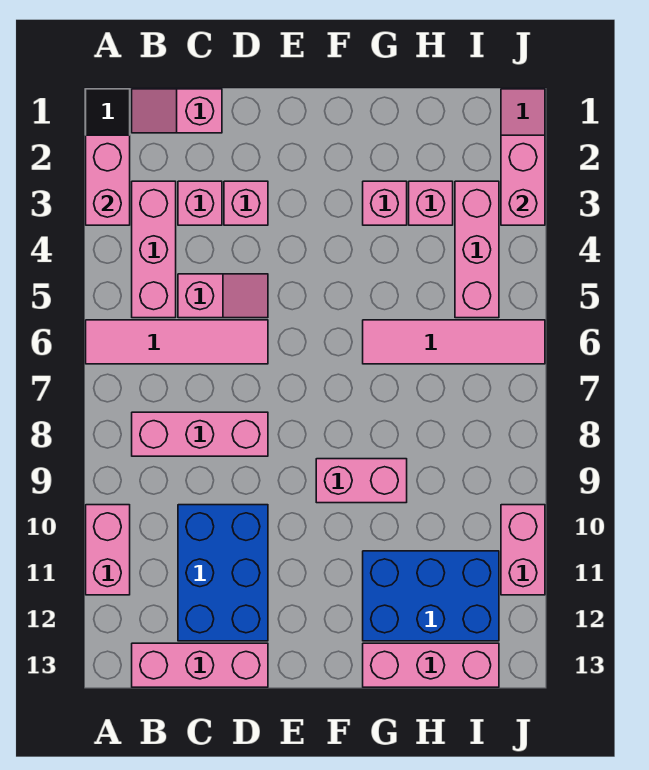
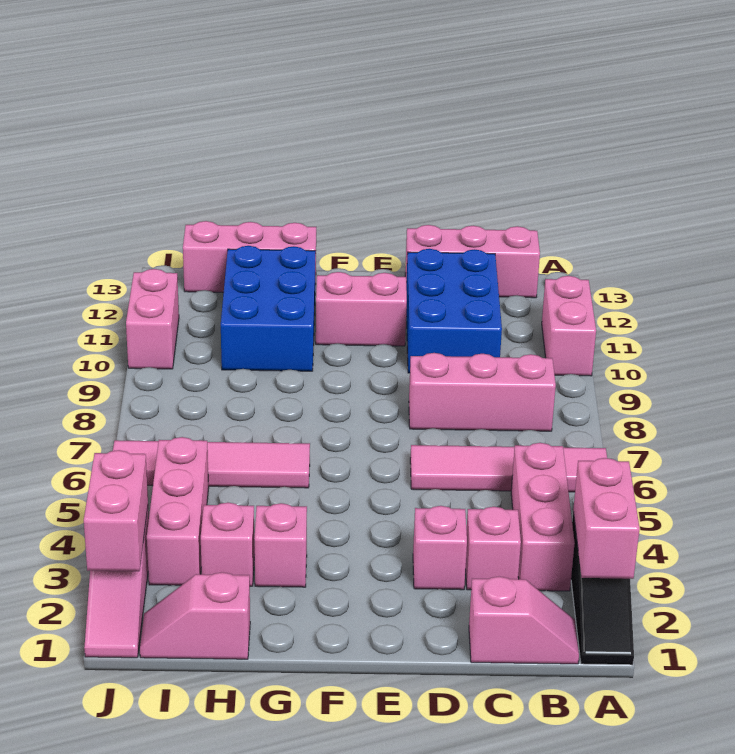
pink slope C5:D5 level 1 top C -> pink slope H1:I1 level 1 top H
pink brick F9:G9 level 1 -> pink brick E11:F11 level 1
blue brick G11:I12 level 1 -> blue brick G10:H12 level 1

